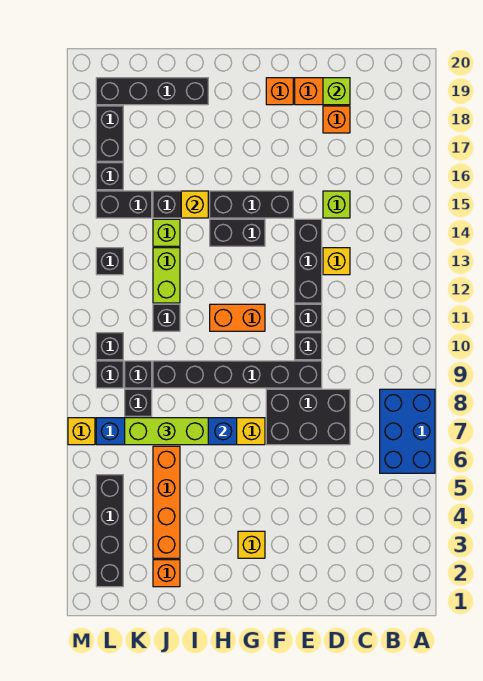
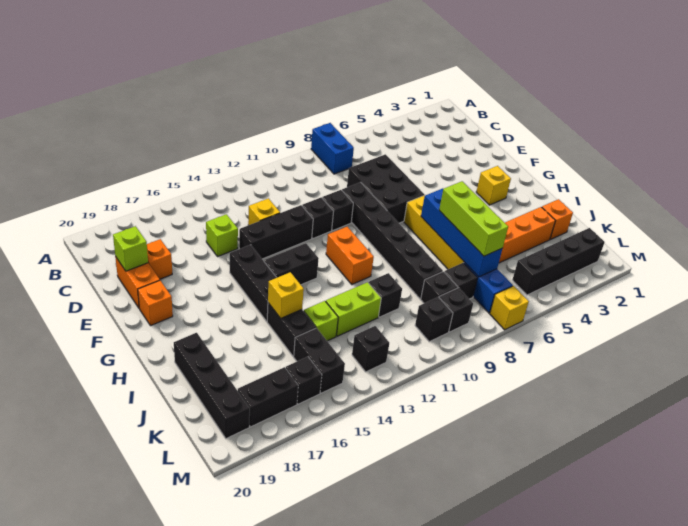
blue brick A6:B8 level 1 -> blue brick A8:B8 level 1
black brick G14:H14 level 1 -> black brick G13:G14 level 1

